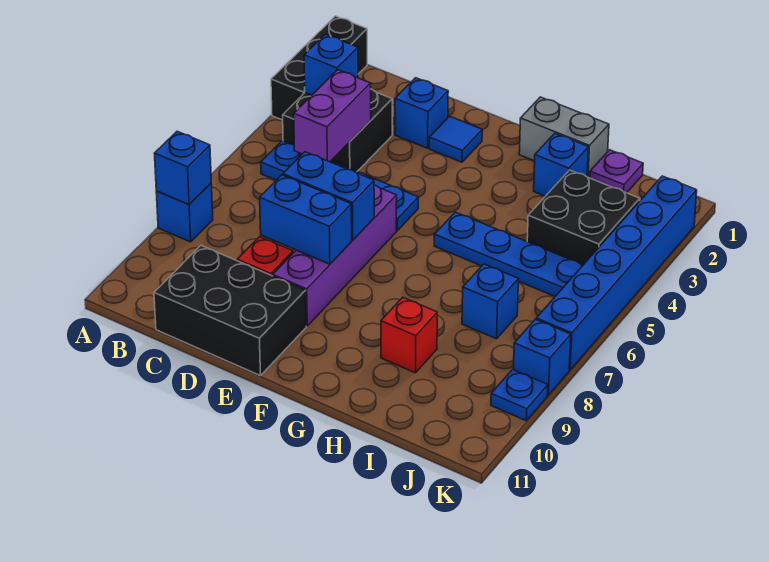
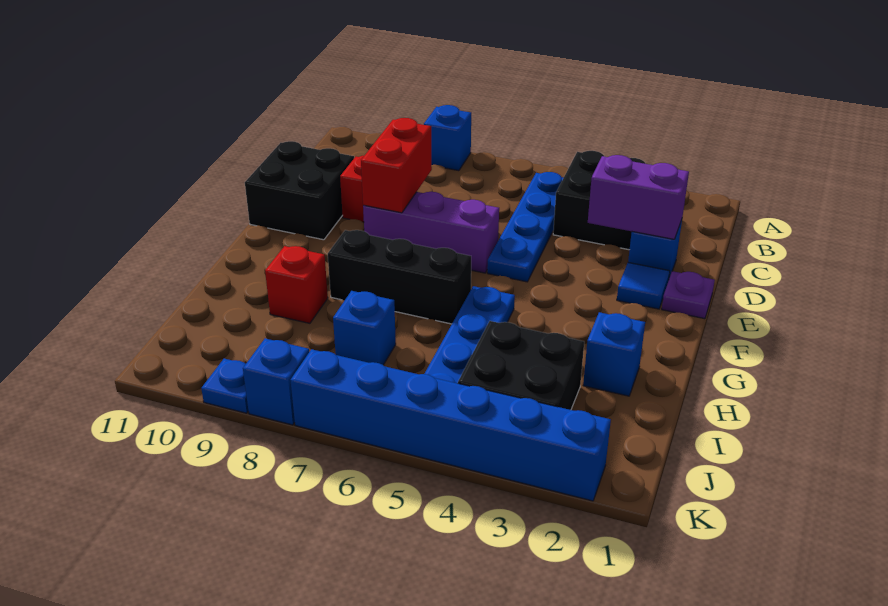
black brick A1:A3 level 1 -> black brick G6:G8 level 1
blue brick A8 level 2 -> none
blue brick B3 level 2 -> none
purple brick C4:C5 level 2 -> purple brick D2:D3 level 2
black brick C10:E11 level 1 -> black brick D10:E11 level 1
blue brick D7:E7 level 2 -> none
blue brick D8:E8 level 2 -> red brick D8:E8 level 2
purple brick E6:E9 level 1 -> purple brick E6:E8 level 1
grey brick G1:H1 level 1 -> none
purple plate I1 level 1 -> purple plate E1 level 1

